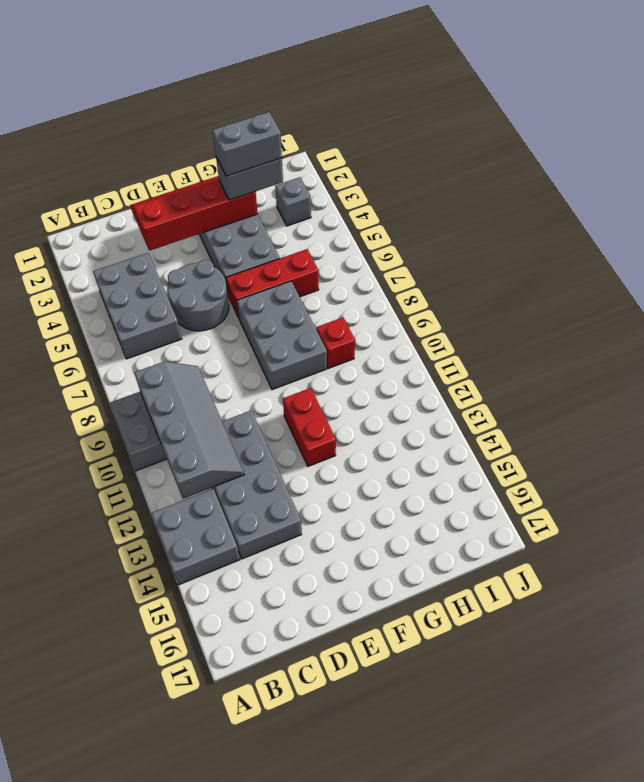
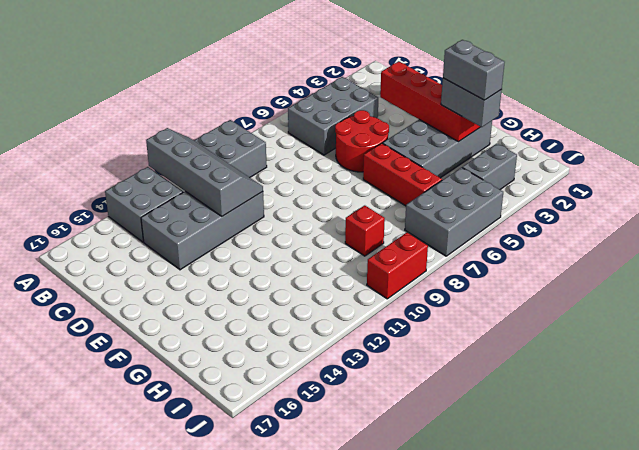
grey slope B9:C12 level 2 top B -> grey slope A11:D12 level 2 top 12
grey round brick D5:E6 level 1 -> red round brick D5:E6 level 1
grey brick F7:G9 level 1 -> grey brick I5:J7 level 1
red brick F11:F12 level 1 -> red brick J9:J10 level 1
grey brick I3 level 1 -> grey brick I3:I4 level 1

